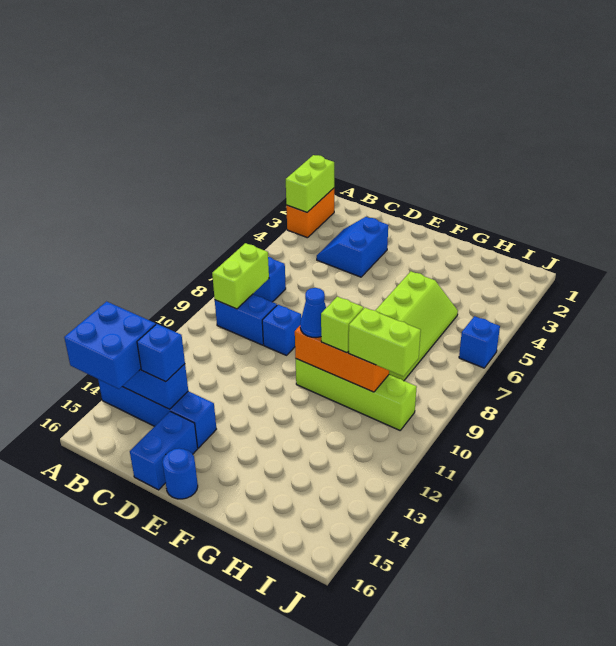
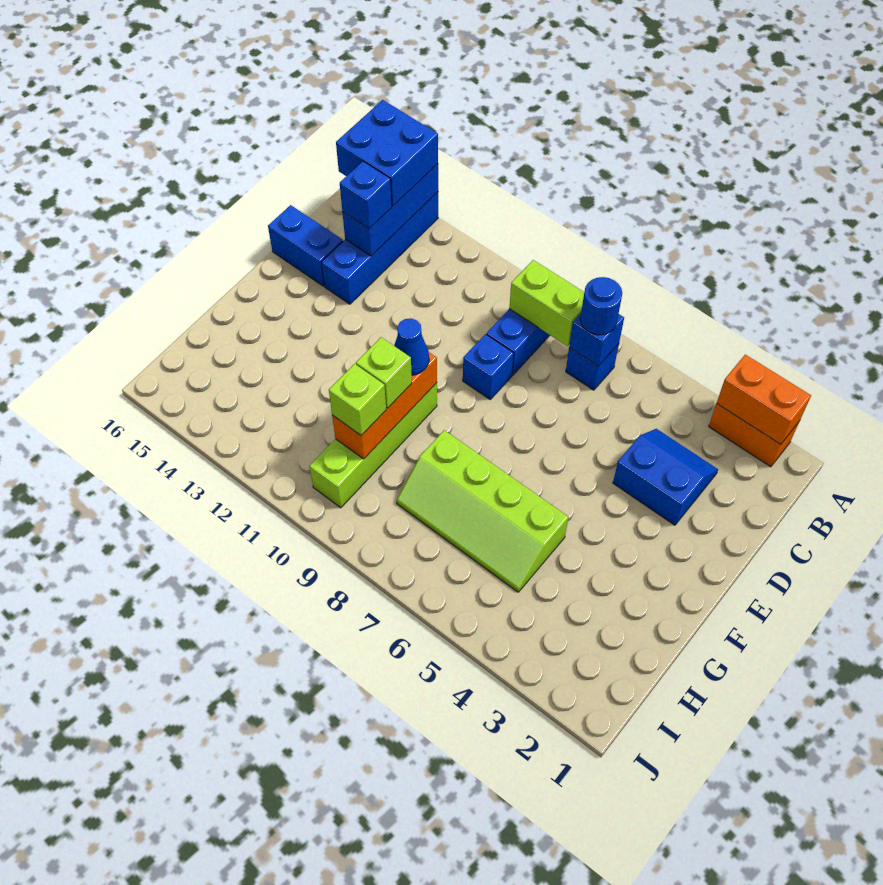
lime brick A2:A3 level 2 -> orange brick A2:A3 level 2
blue round brick E16 level 1 -> blue round brick B7 level 3
lime brick H10:I10 level 3 -> lime brick H10 level 3
blue brick J6 level 1 -> blue brick B7 level 2

